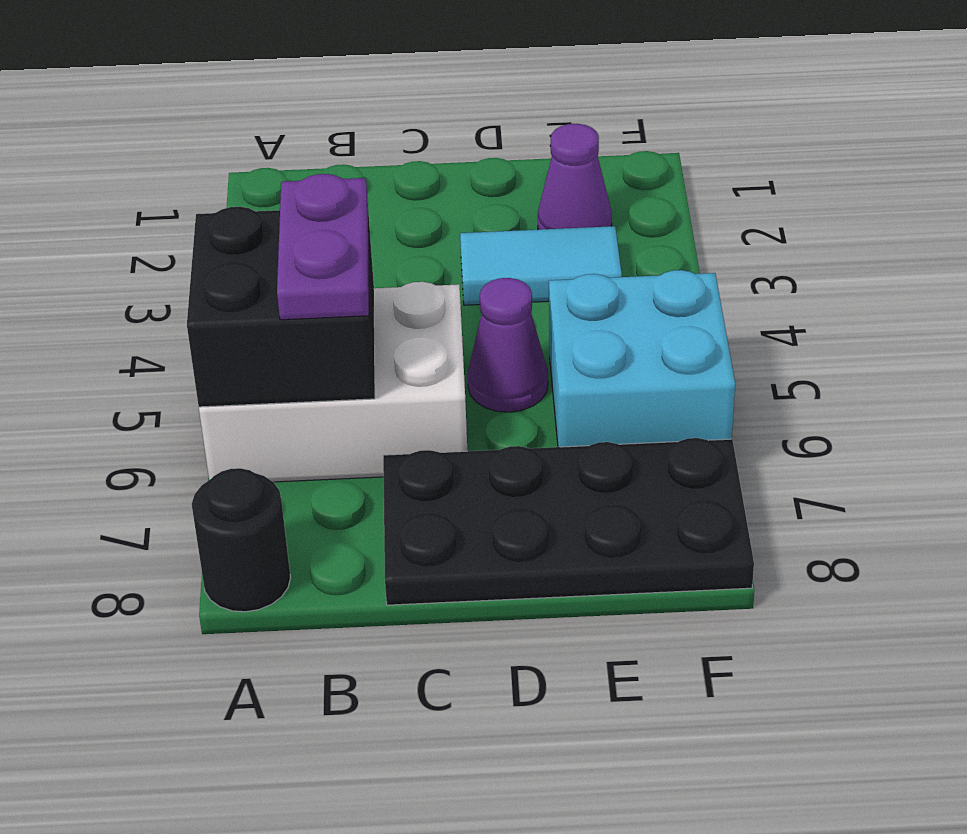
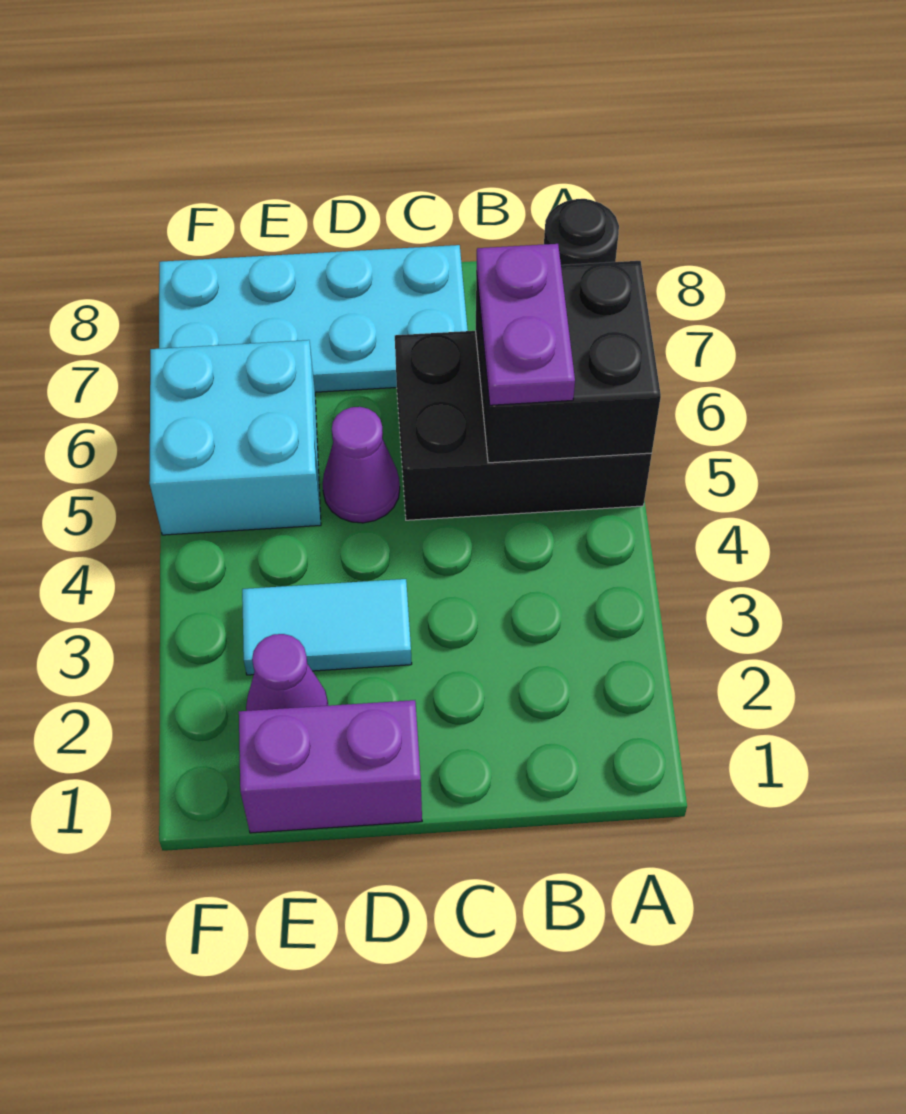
white brick A5:C6 level 1 -> black brick A5:C6 level 1
black plate C7:F8 level 1 -> cyan plate C7:F8 level 1
none -> purple brick D1:E1 level 1

